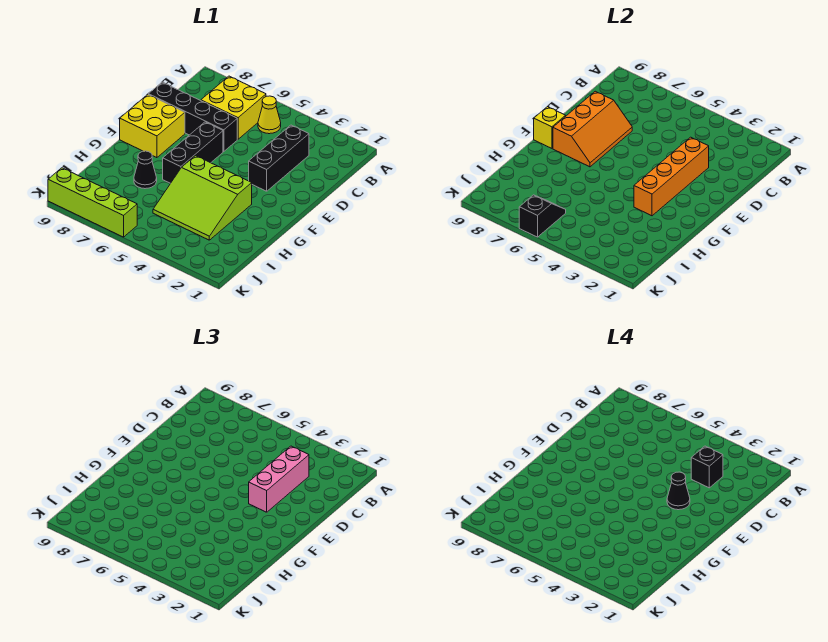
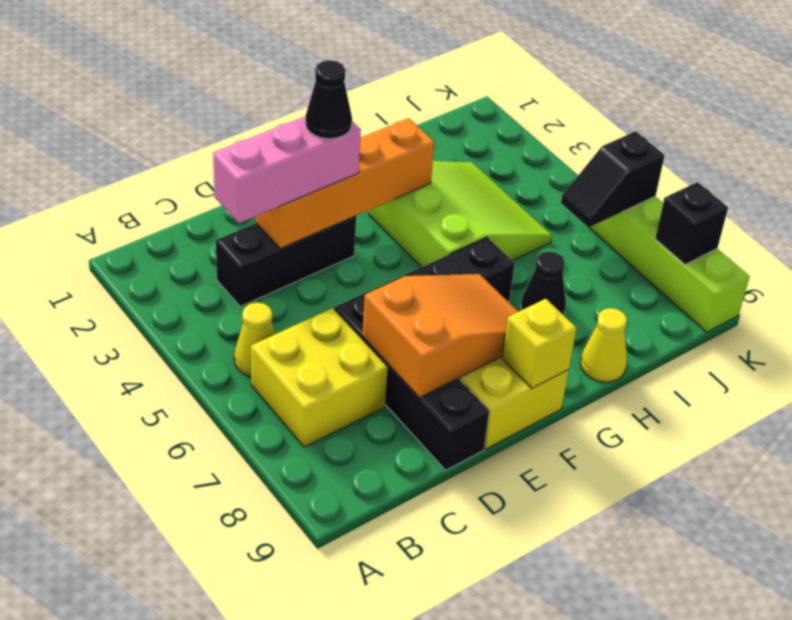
black brick C3 level 4 -> black brick K8 level 2
orange slope D7:F8 level 2 top 8 -> orange slope D7:F8 level 2 top D
none -> yellow cone H9 level 1

